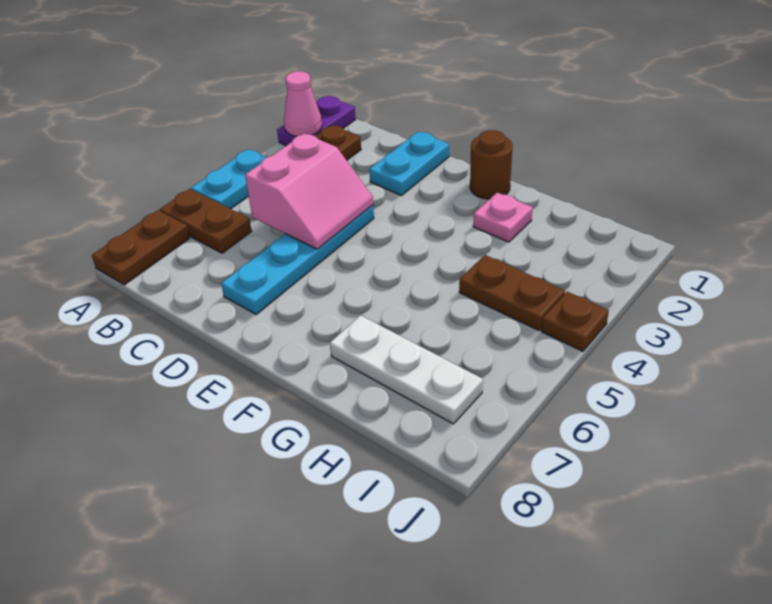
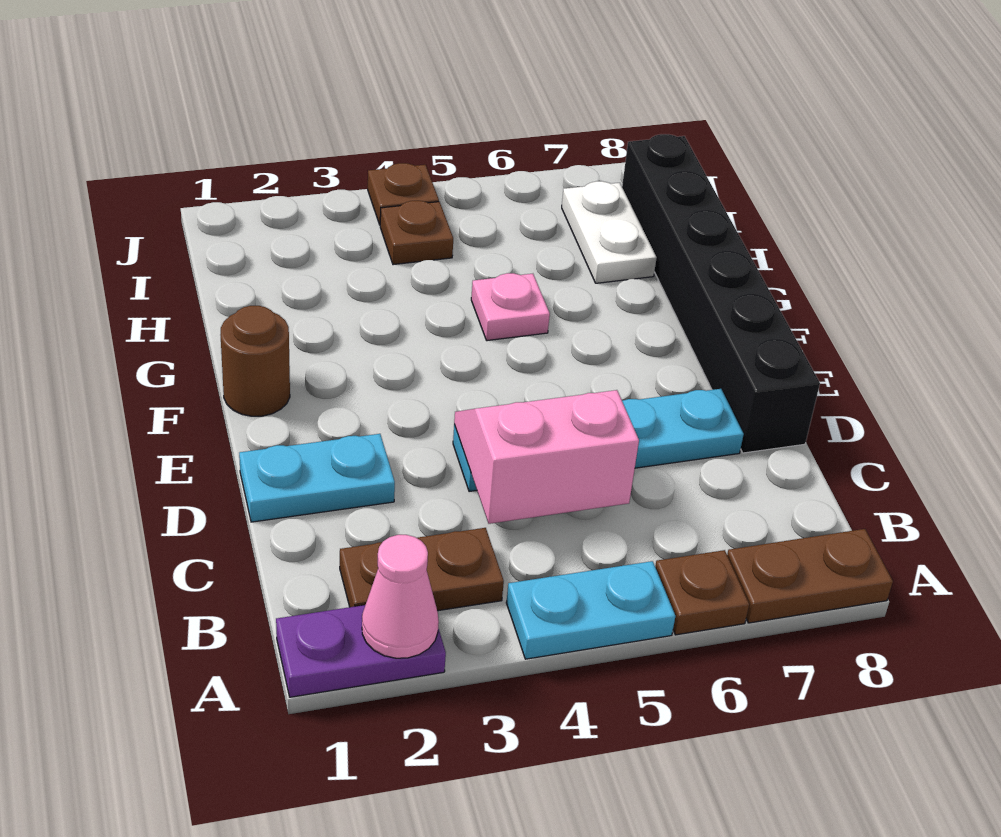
brown plate A6:B6 level 1 -> brown plate A6 level 1
none -> black brick D8:I8 level 1
pink plate G2 level 1 -> pink plate G5 level 1
white plate G7:I7 level 1 -> white plate H7:I7 level 1
brown plate H4:I4 level 1 -> brown plate I4 level 1

